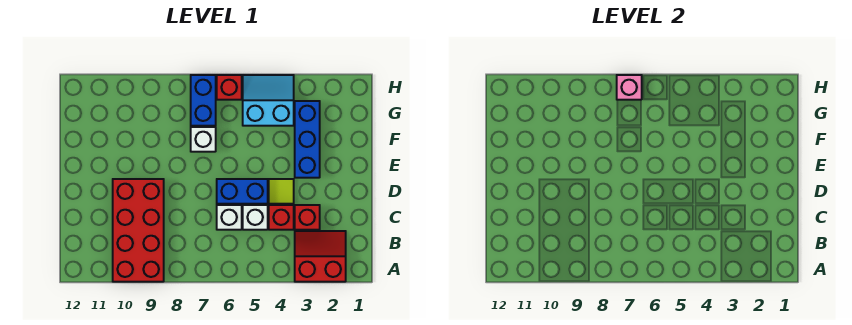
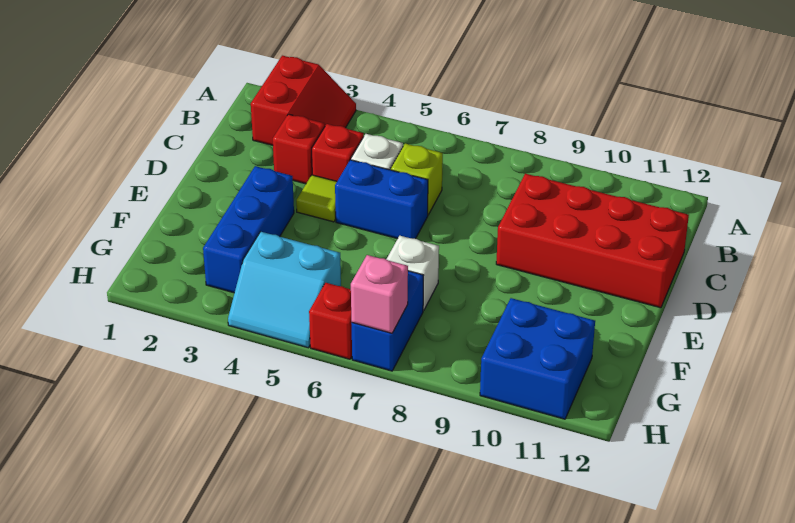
red slope A2:B3 level 1 top A -> red slope A2:B3 level 1 top 2
red brick A9:D10 level 1 -> red brick C9:D12 level 1
white brick C6 level 1 -> lime brick C6 level 1
none -> blue brick G10:H11 level 1

